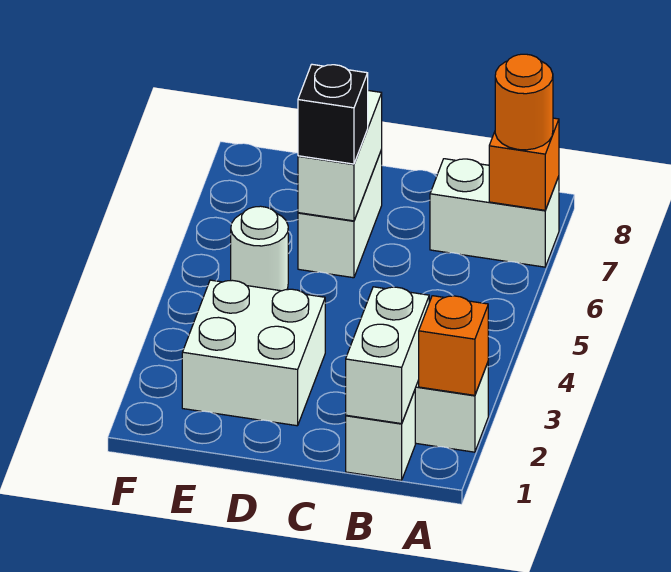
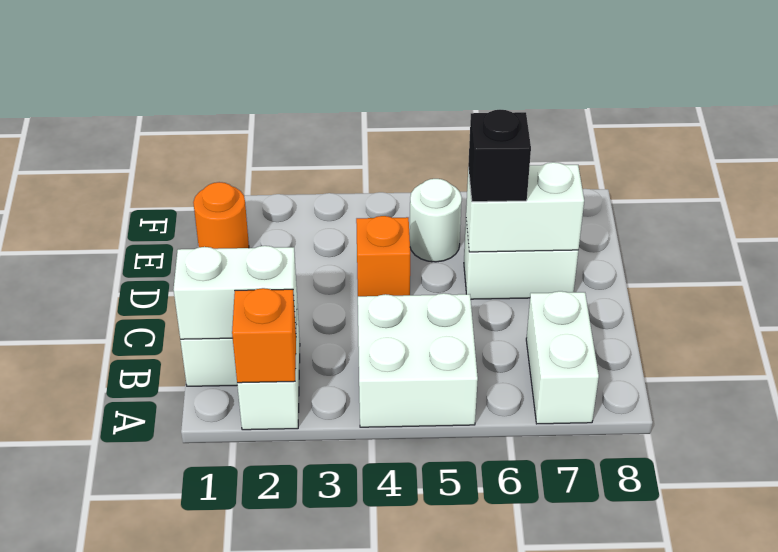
orange brick A7 level 2 -> orange brick D4 level 1
orange round brick A7 level 3 -> orange round brick E1 level 1
white brick D2:E3 level 1 -> white brick A4:B5 level 1

